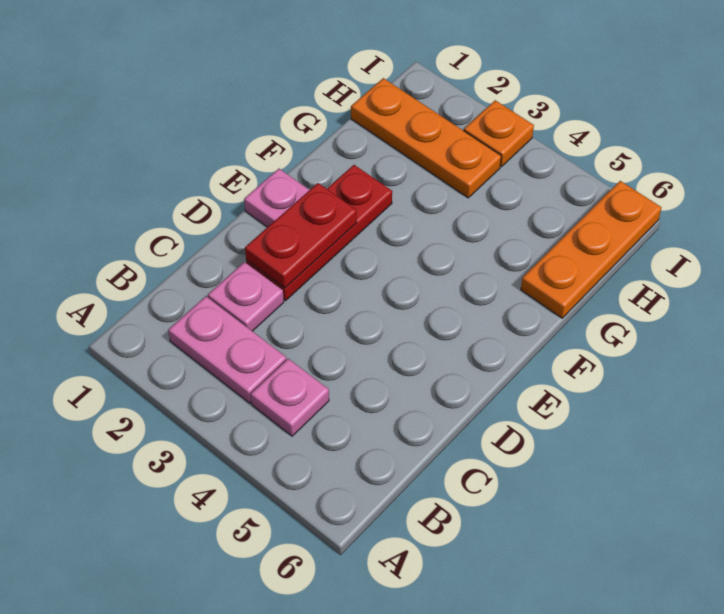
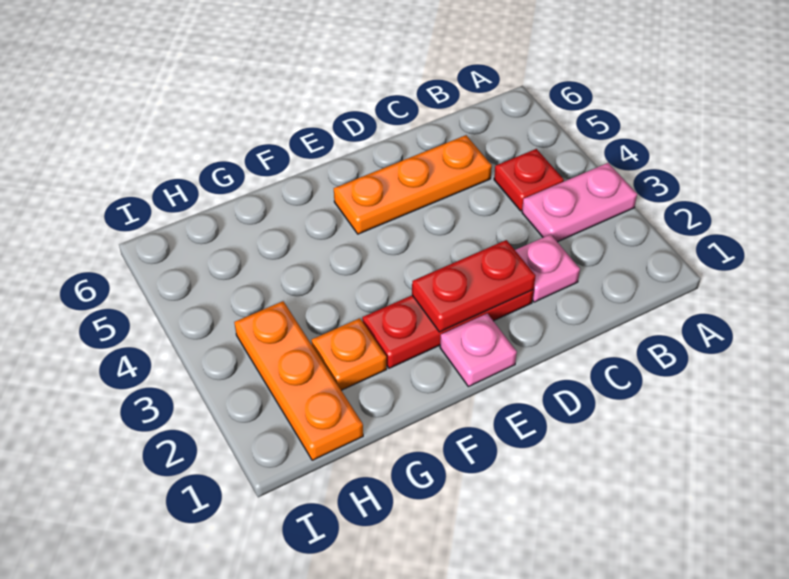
pink plate B2:B3 level 1 -> pink plate A3:B3 level 1
pink plate B4 level 1 -> red plate B4 level 1
orange plate G6:I6 level 1 -> orange plate C5:E5 level 1
orange plate I3 level 1 -> orange plate G2 level 1

